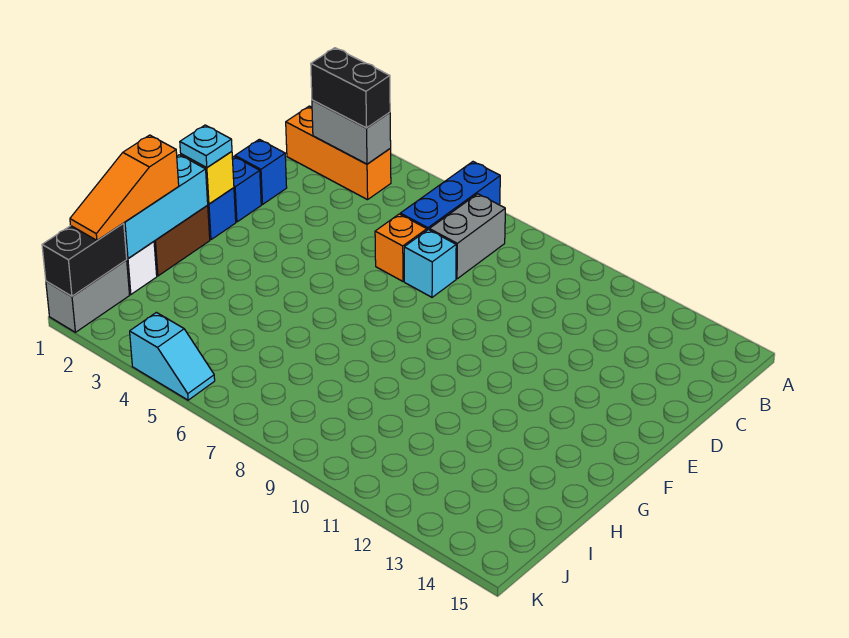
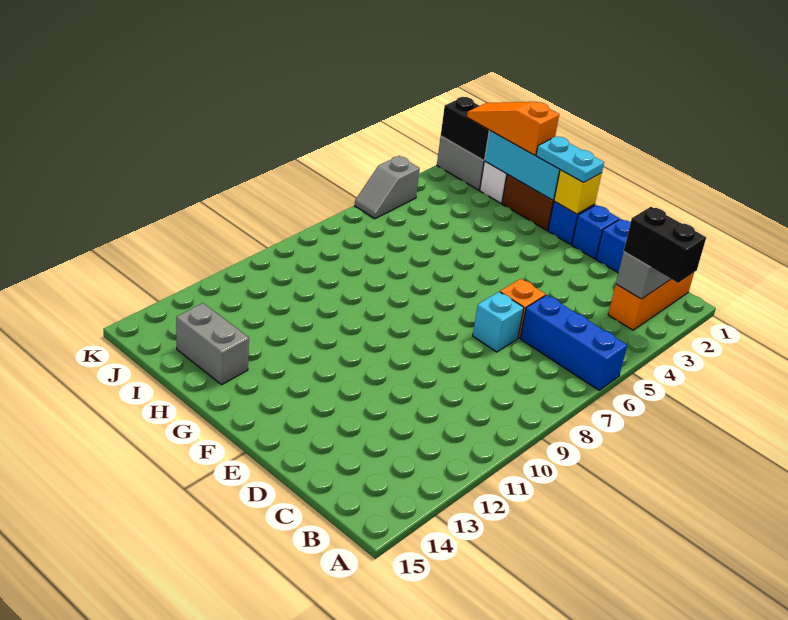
black brick B2:B3 level 3 -> black brick A3:B3 level 3
grey brick B7:C7 level 1 -> grey brick H14:I14 level 1
cyan plate F1 level 3 -> cyan plate F1:G1 level 3
cyan slope K4:K5 level 1 top 4 -> grey slope K4:K5 level 1 top 4

